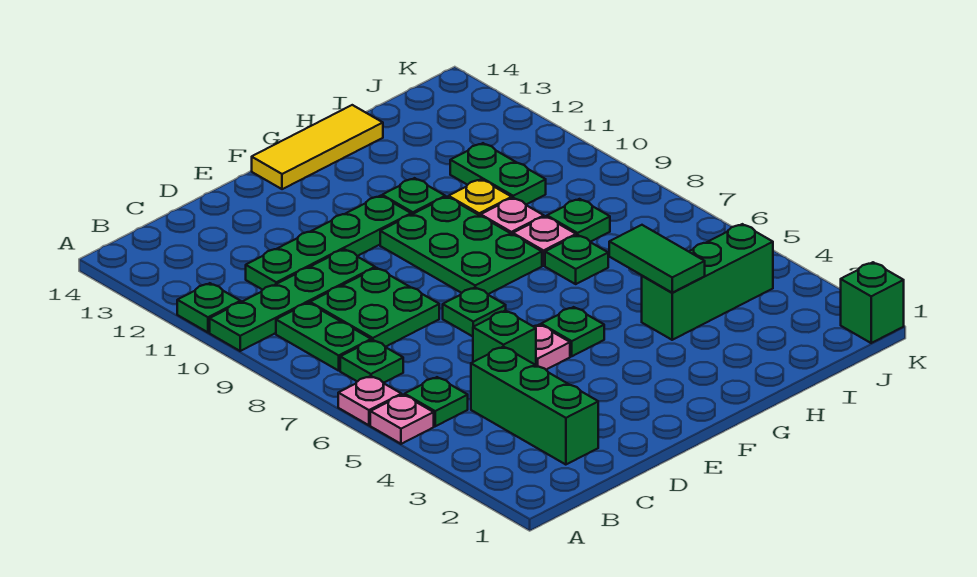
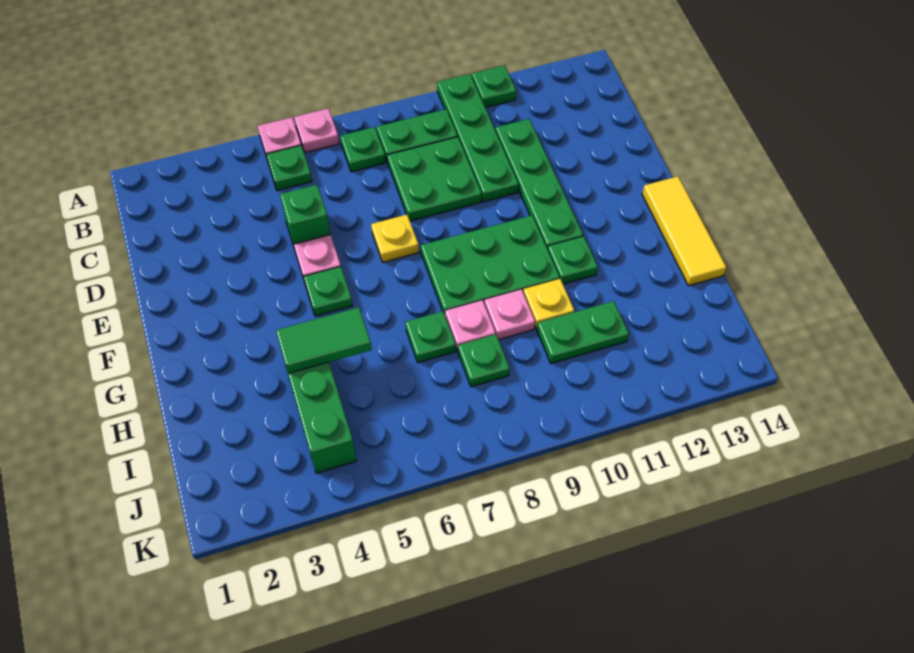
green brick C2:C4 level 1 -> none
green plate E7 level 1 -> yellow plate E7 level 1
green brick K1 level 1 -> none

